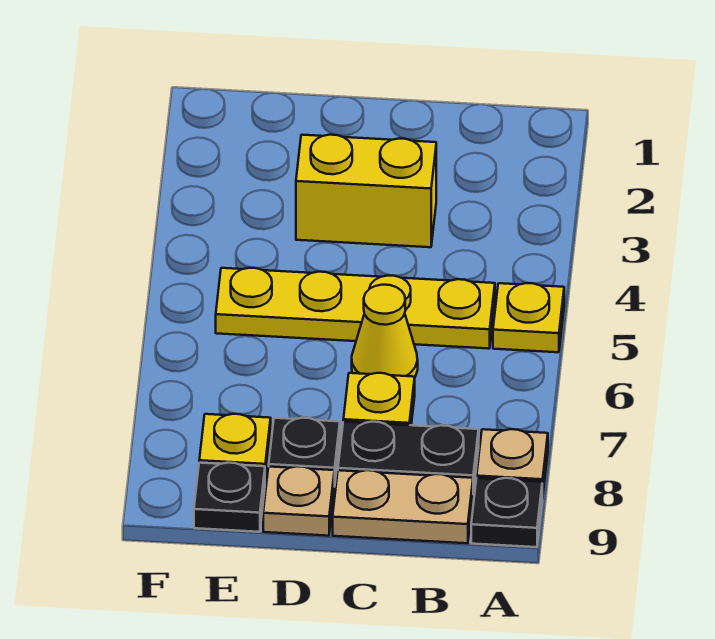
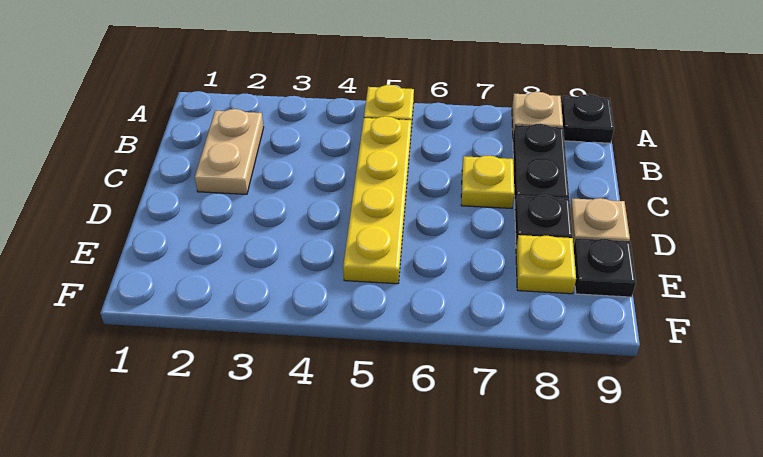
tan plate B9:C9 level 1 -> tan plate B2:C2 level 1
yellow brick C3:D3 level 1 -> none
yellow cone C6 level 1 -> none

